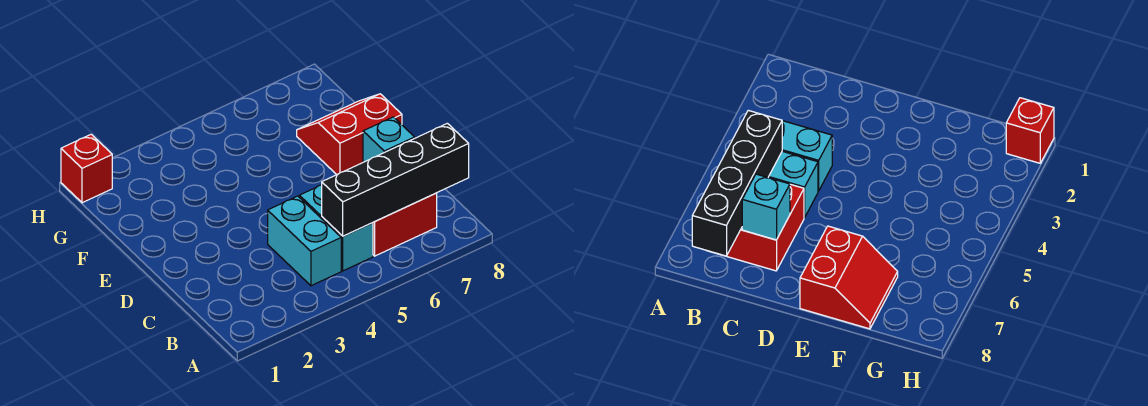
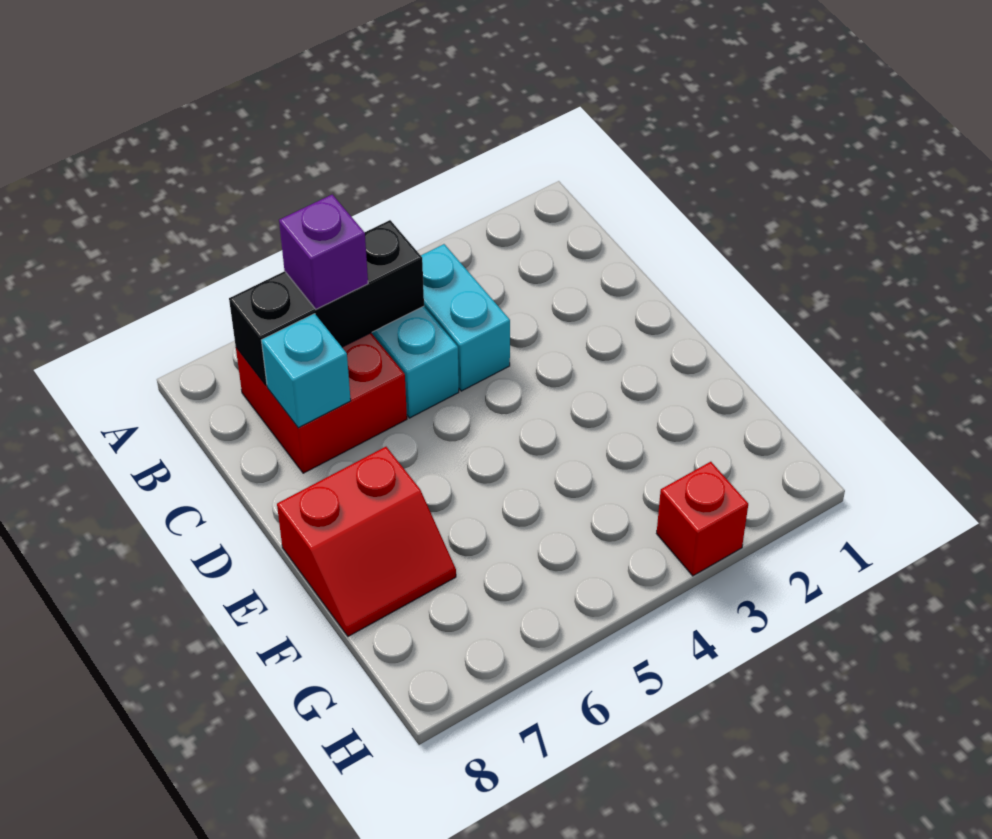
black brick B5:B8 level 2 -> black brick B5:B7 level 2
none -> purple brick B6 level 3
red brick H1 level 1 -> red brick H3 level 1

